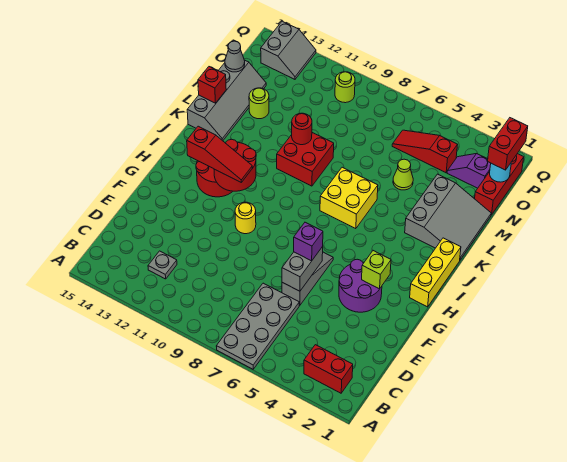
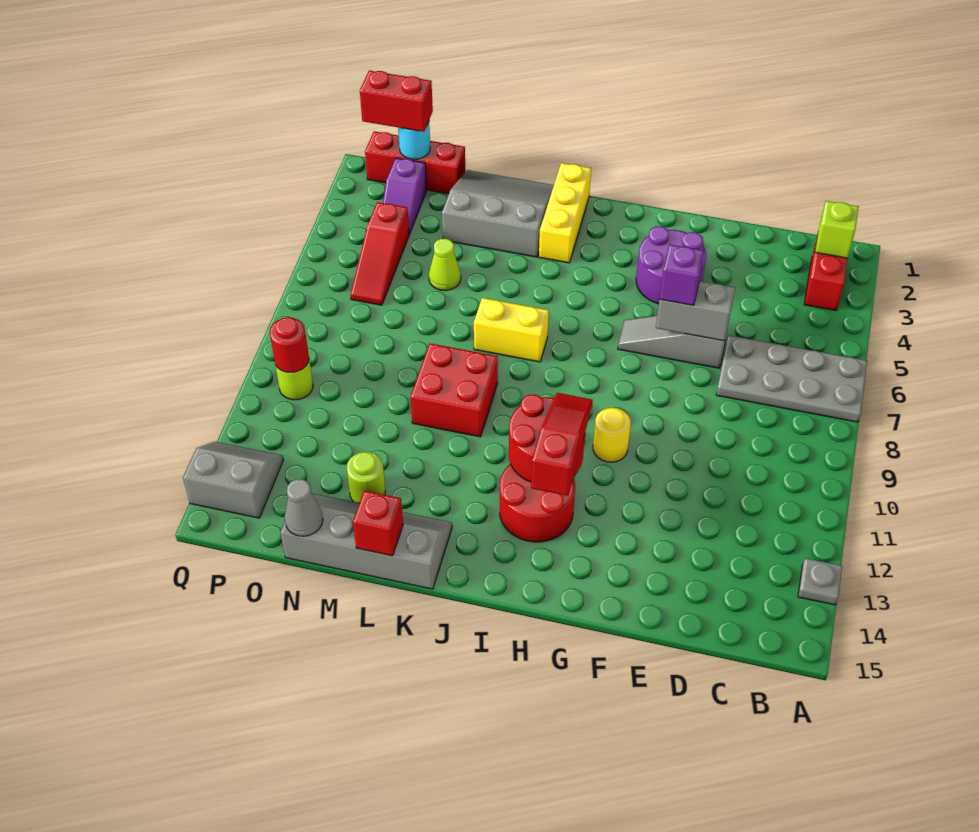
grey plate C12 level 1 -> grey plate A13 level 1
lime brick G3 level 2 -> lime brick B2 level 2
yellow brick H1:J1 level 1 -> yellow brick J1:J3 level 1
yellow brick J6:K7 level 1 -> yellow brick J7:K7 level 1
red round brick L10 level 2 -> red round brick P10 level 2

